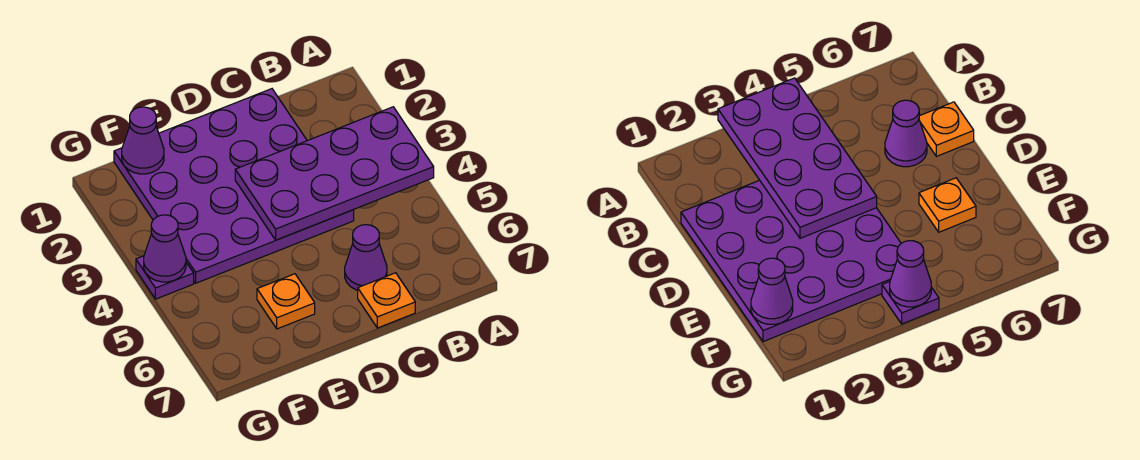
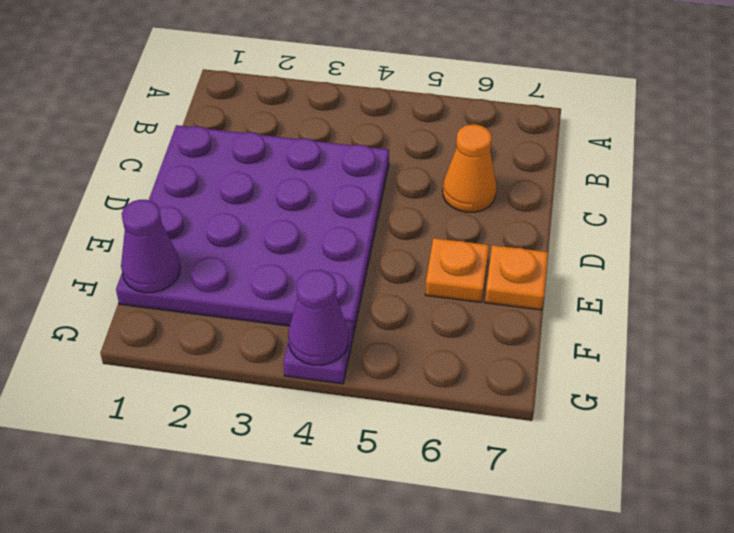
purple plate A3:D4 level 2 -> none
purple cone C6 level 1 -> orange cone C6 level 1
orange plate C7 level 1 -> orange plate E7 level 1

